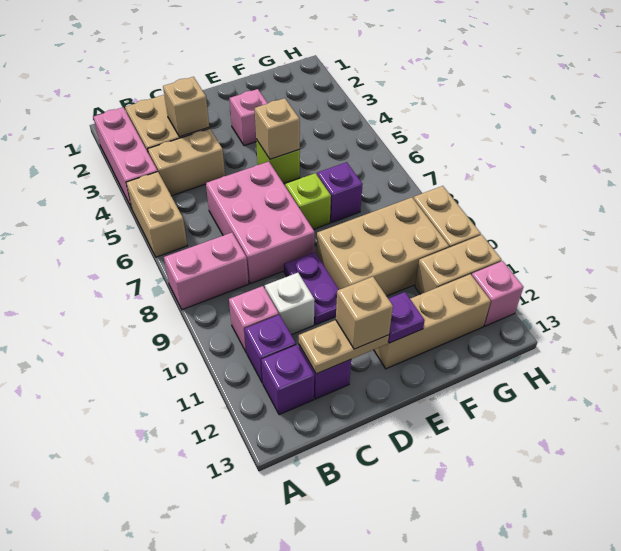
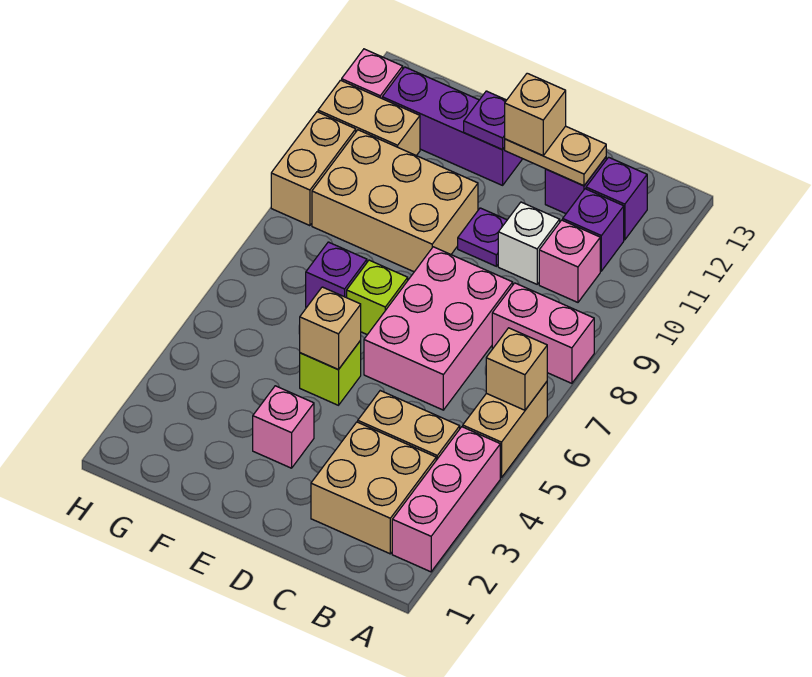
tan brick C3 level 2 -> tan brick A6 level 2
purple plate D9:D10 level 1 -> purple plate D10 level 1
tan brick E12:G12 level 1 -> purple brick E12:G12 level 1

